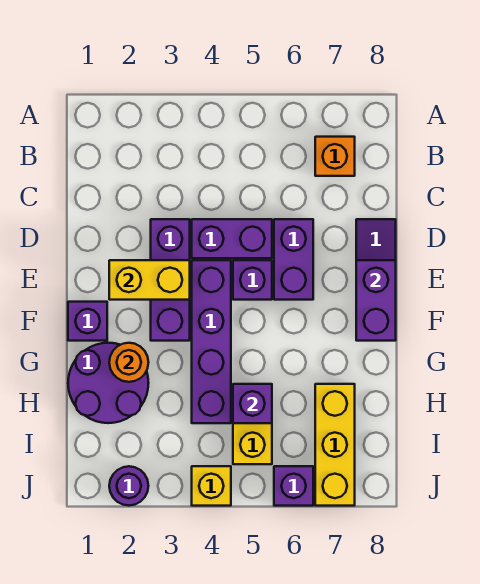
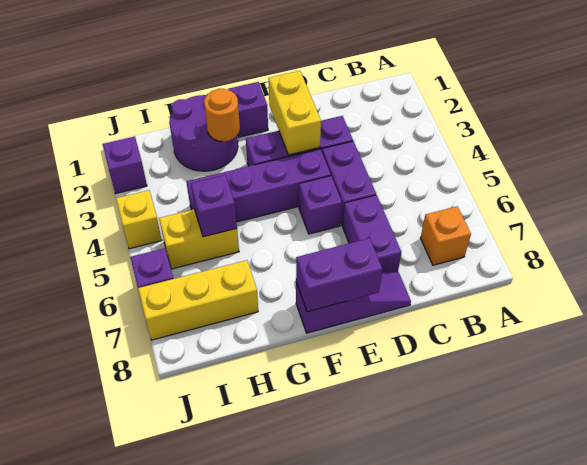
purple brick D6:E6 level 1 -> purple brick D6:D7 level 1
purple round brick J2 level 1 -> purple brick J2 level 1

